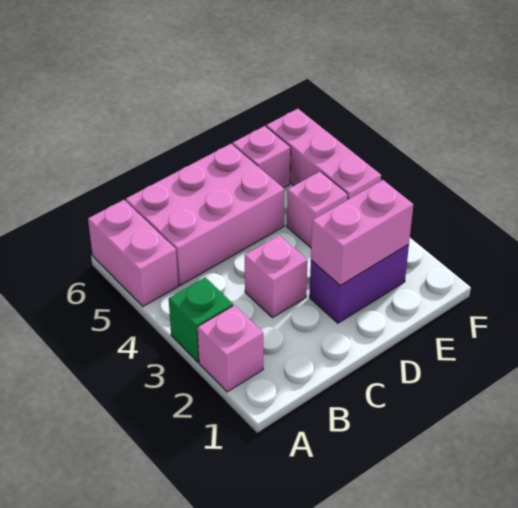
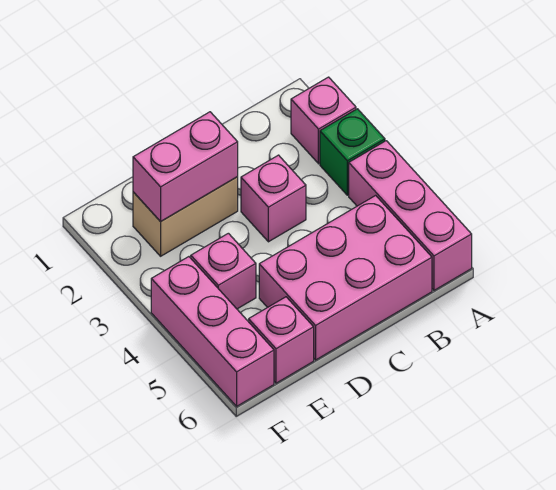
pink brick A5:A6 level 1 -> pink brick A4:A6 level 1
purple brick D2:E2 level 1 -> tan brick D2:E2 level 1

